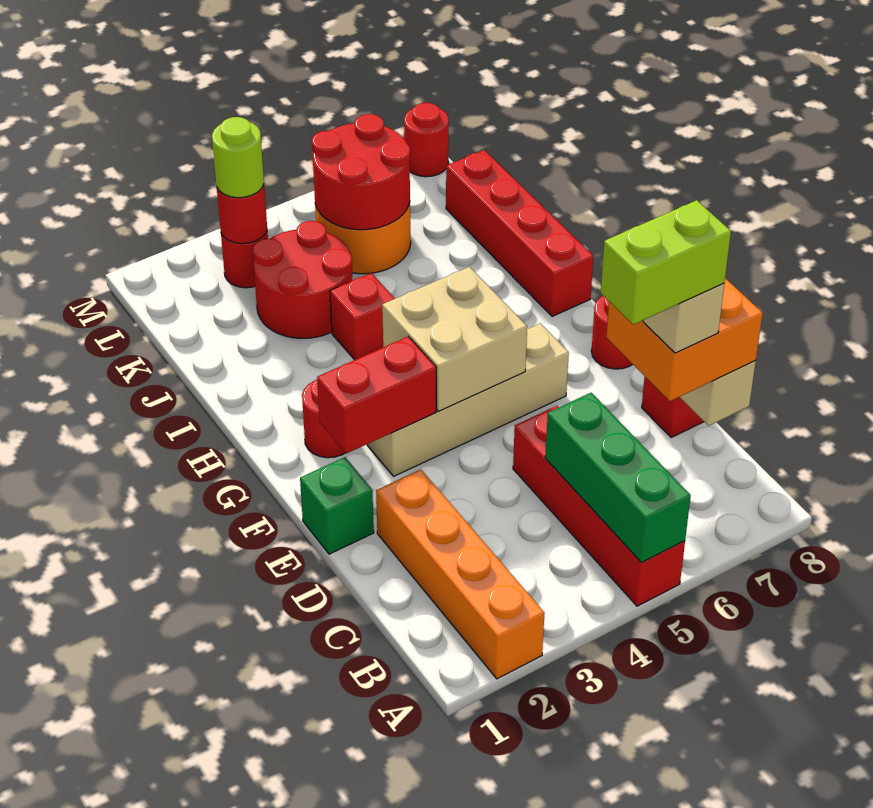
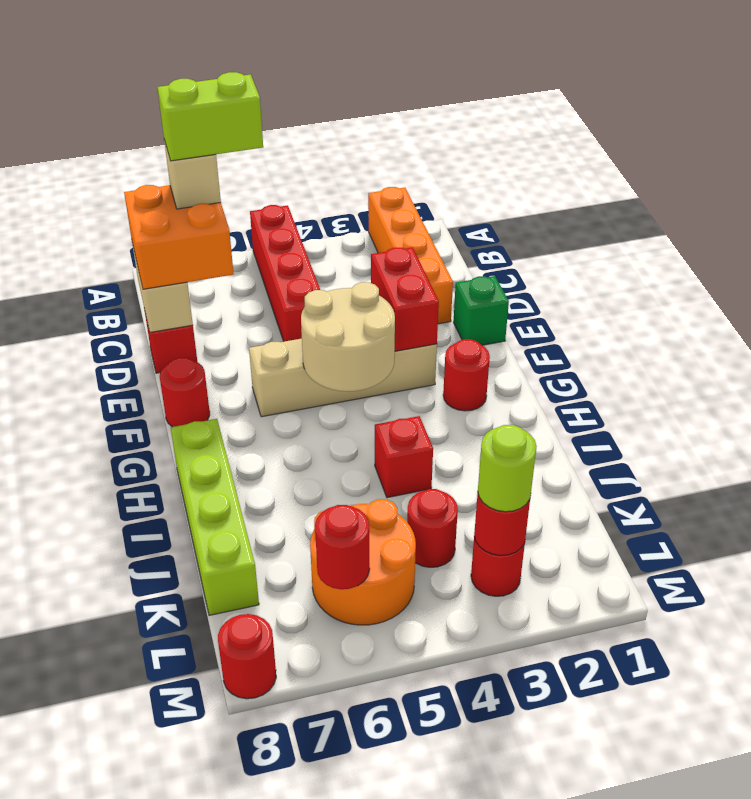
green brick A5:C5 level 2 -> none
red brick F2:F3 level 2 -> red brick E3:F3 level 2
tan brick F4:G5 level 2 -> tan round brick F4:G5 level 2
red brick H8:K8 level 1 -> lime brick H8:K8 level 1
red round brick J3:K4 level 1 -> red round brick K4 level 1
red round brick K5:L6 level 2 -> red round brick L6 level 2

